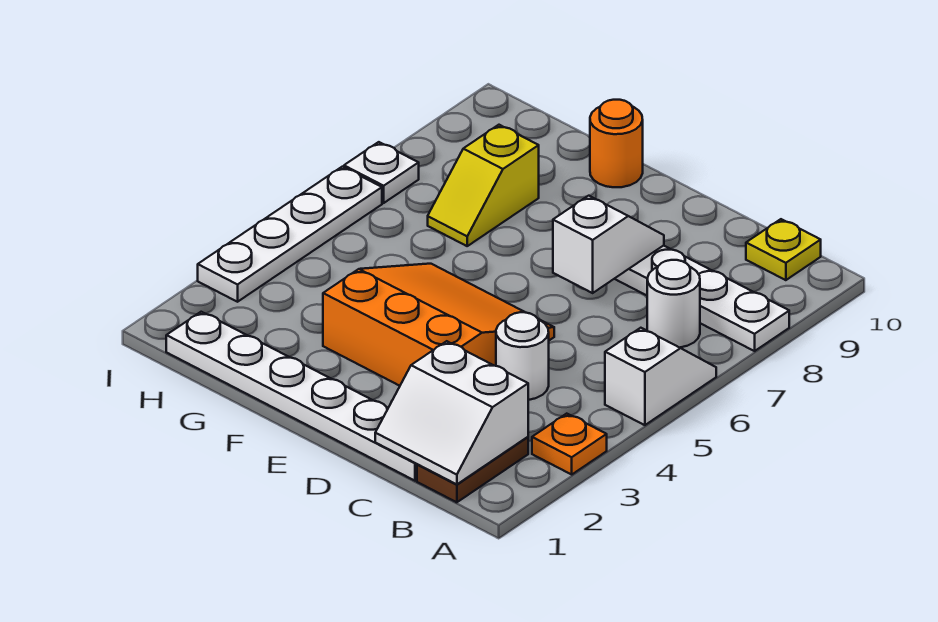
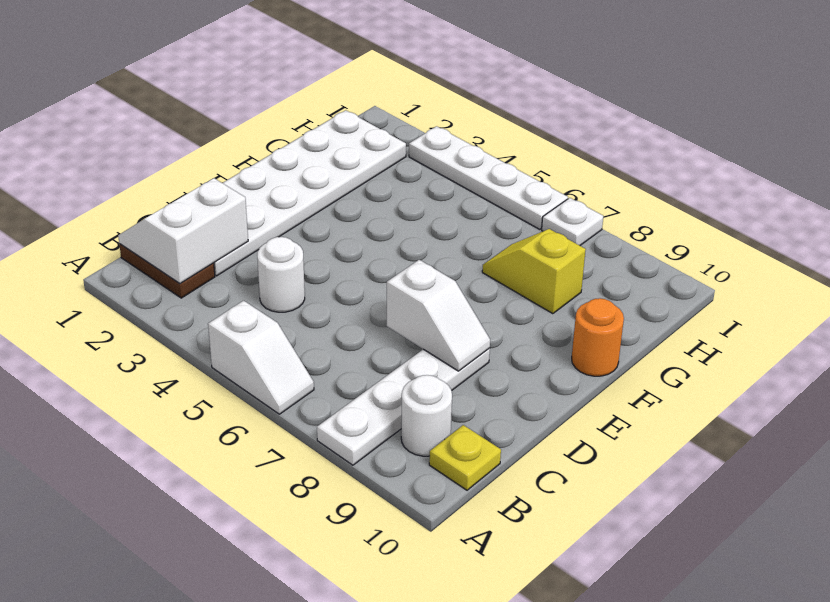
orange plate A3 level 1 -> none
white round brick B7 level 1 -> white round brick B9 level 1
white plate C1:H1 level 1 -> white plate C1:H2 level 1
orange slope D3:F5 level 1 top 3 -> none

